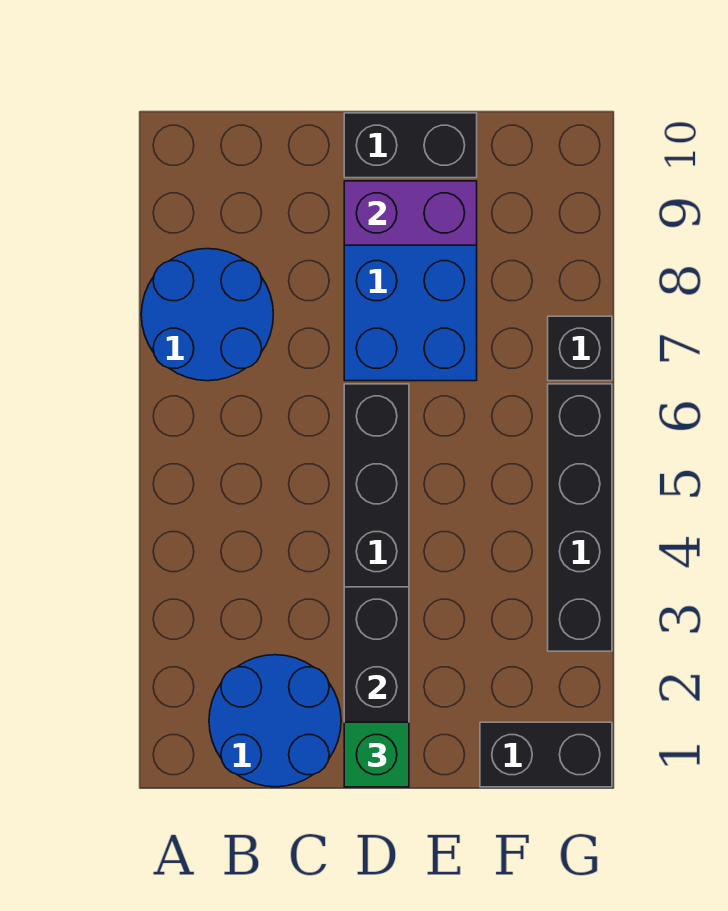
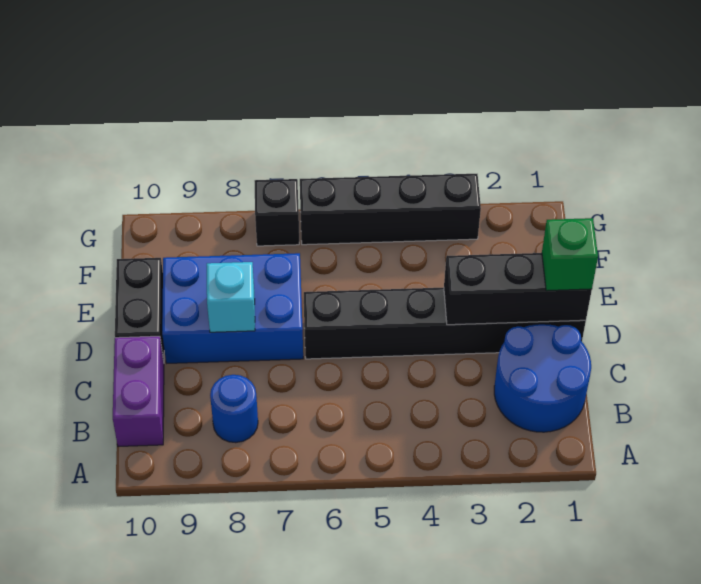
blue round brick A7:B8 level 1 -> blue round brick B8 level 1
none -> cyan brick D8 level 2
purple brick D9:E9 level 2 -> purple brick B10:C10 level 1
black brick F1:G1 level 1 -> none

